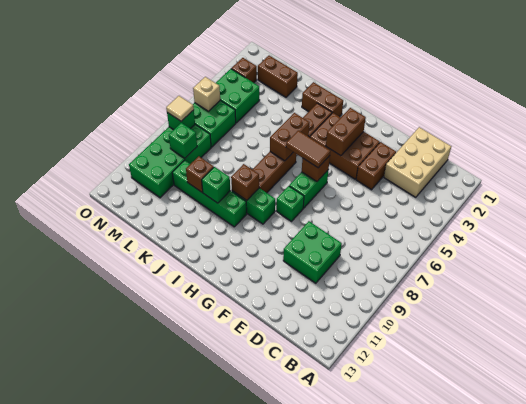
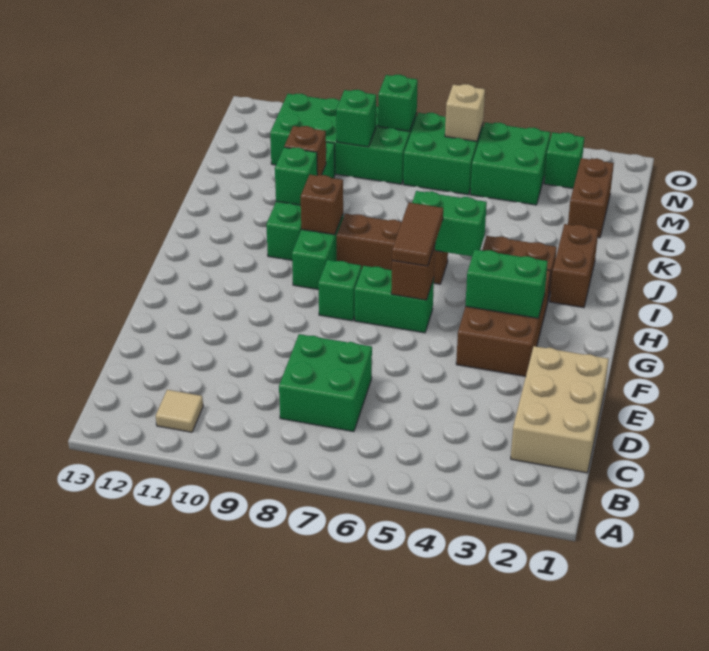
tan brick C1:D3 level 1 -> tan brick C1:E2 level 1
green brick D9:E10 level 1 -> green brick C7:D8 level 1
brown brick E3:E4 level 1 -> none
brown brick G3:G4 level 2 -> green brick G3:G4 level 2
brown brick I5:I6 level 2 -> green brick I5:I6 level 2
brown brick N3 level 1 -> green brick N3 level 1
tan tile N8 level 3 -> tan tile B11 level 1

